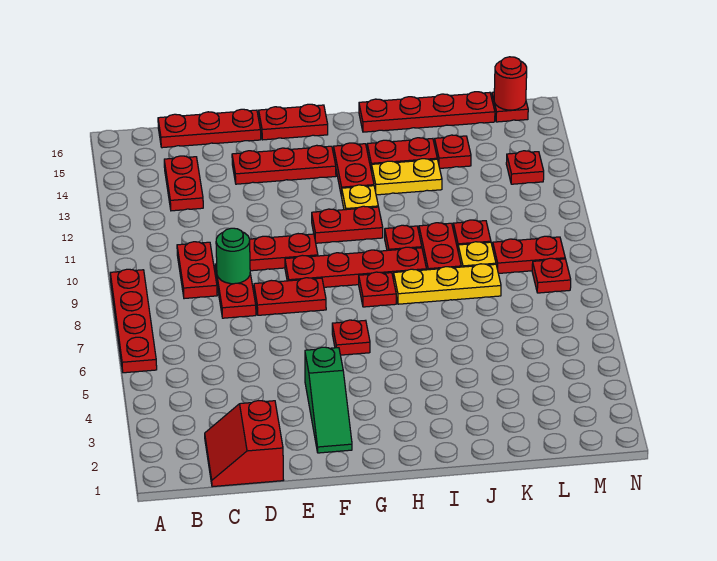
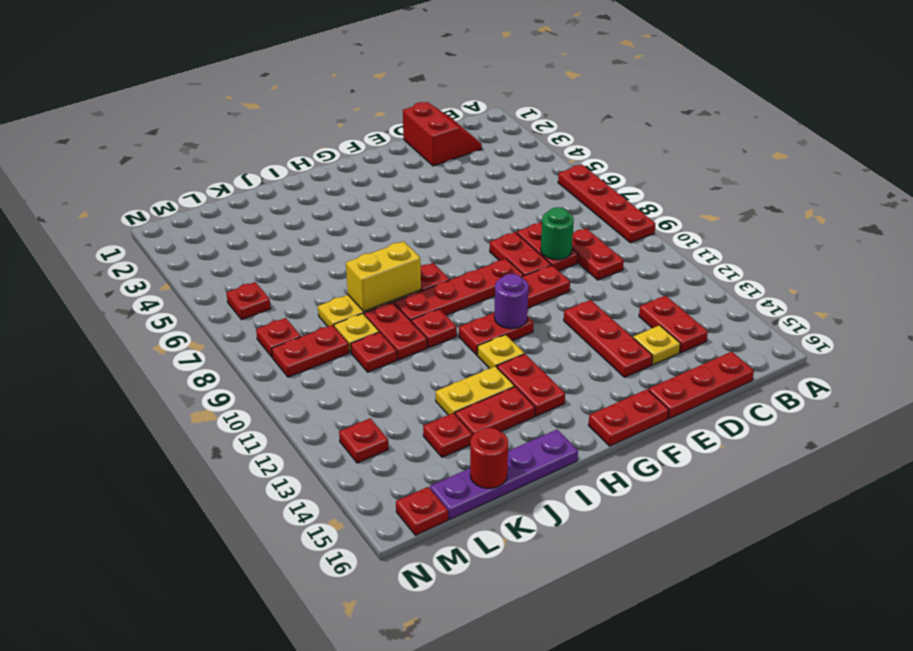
none -> yellow plate D14 level 1
red plate E8:F8 level 1 -> red plate E8:E9 level 1
red plate E14:G14 level 1 -> red plate E12:E14 level 1
green slope F2:F4 level 1 top 4 -> none
red plate G6 level 1 -> red plate M6 level 1
none -> purple round brick G11 level 2
none -> yellow brick I8:J8 level 2
red plate I16:L16 level 1 -> purple plate I16:L16 level 1
red round brick M16 level 2 -> red round brick K16 level 2

